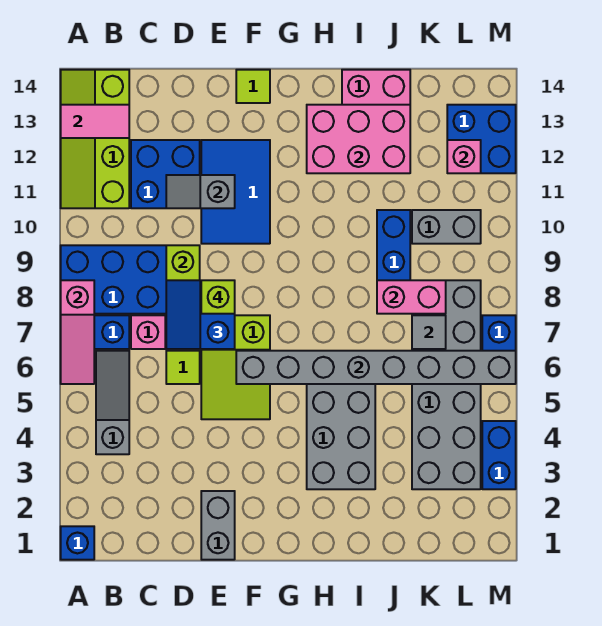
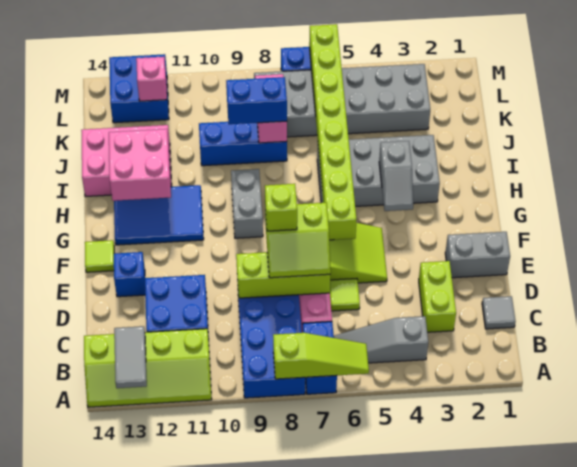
blue brick A1 level 1 -> blue brick E13 level 1
pink slope A6:A8 level 2 top 8 -> lime slope A6:A8 level 2 top 8
pink tile A13:B13 level 2 -> grey tile A13:B13 level 2
none -> lime brick C3:D3 level 1
blue slope D7:E8 level 3 top E -> lime slope D7:E8 level 3 top E
grey slope D11:E11 level 2 top E -> grey slope G4:H4 level 2 top H
blue tile E10:F12 level 1 -> blue tile G11:H13 level 1
grey brick F6:M6 level 2 -> lime brick F6:M6 level 2
pink brick H12:J13 level 2 -> pink brick H12:I13 level 2
grey tile K7 level 2 -> grey tile C1 level 1
grey brick K10:L10 level 1 -> grey brick G9:H9 level 1
blue brick M3:M4 level 1 -> blue brick J8:J9 level 3

